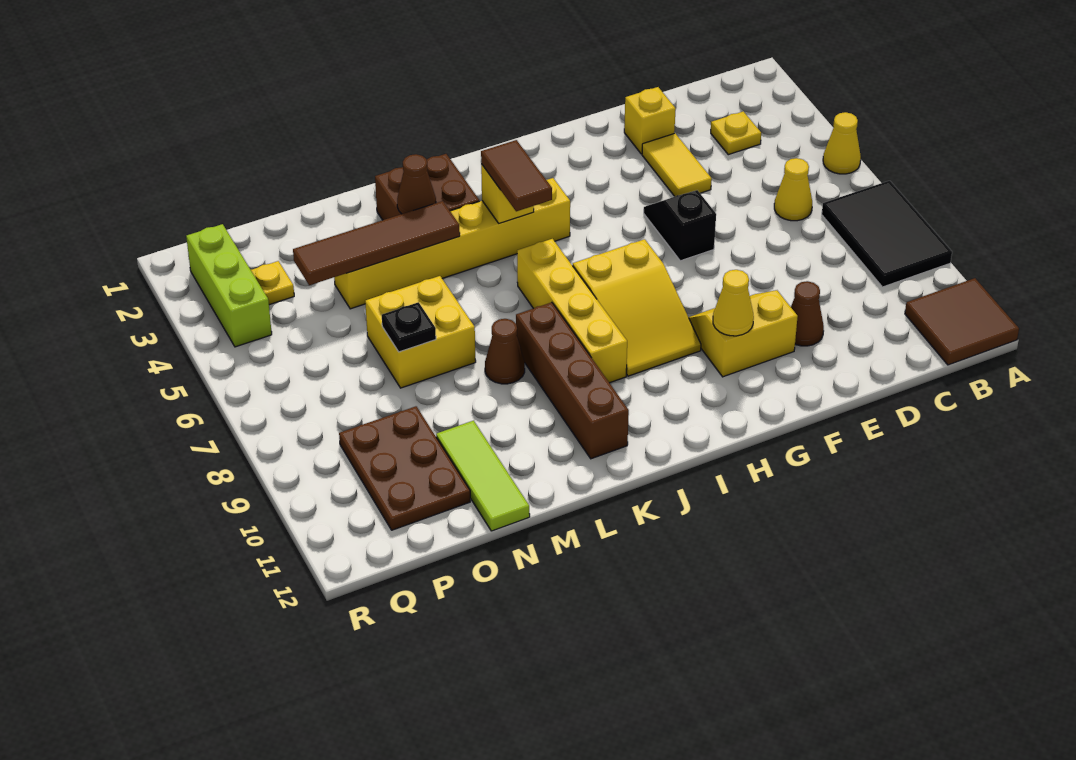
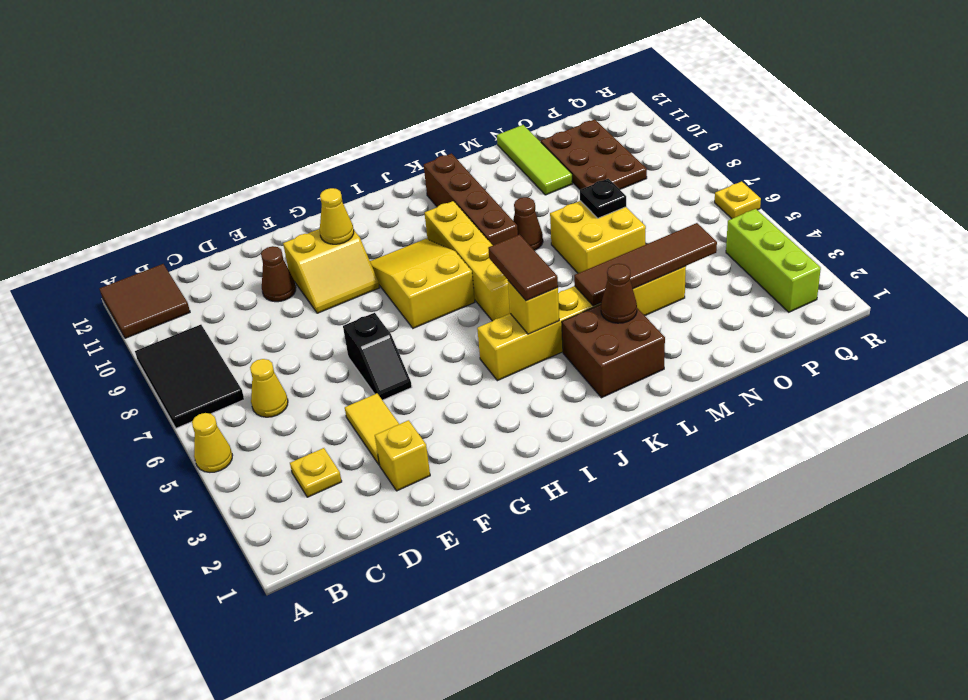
yellow plate P3 level 1 -> yellow plate R6 level 1

